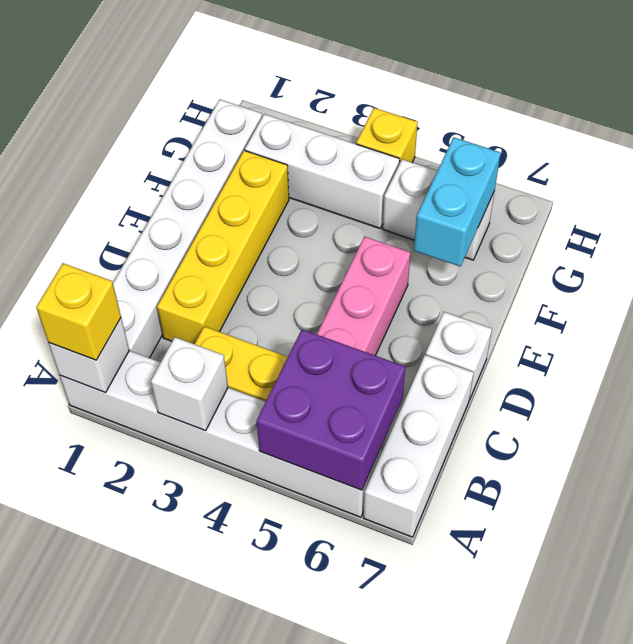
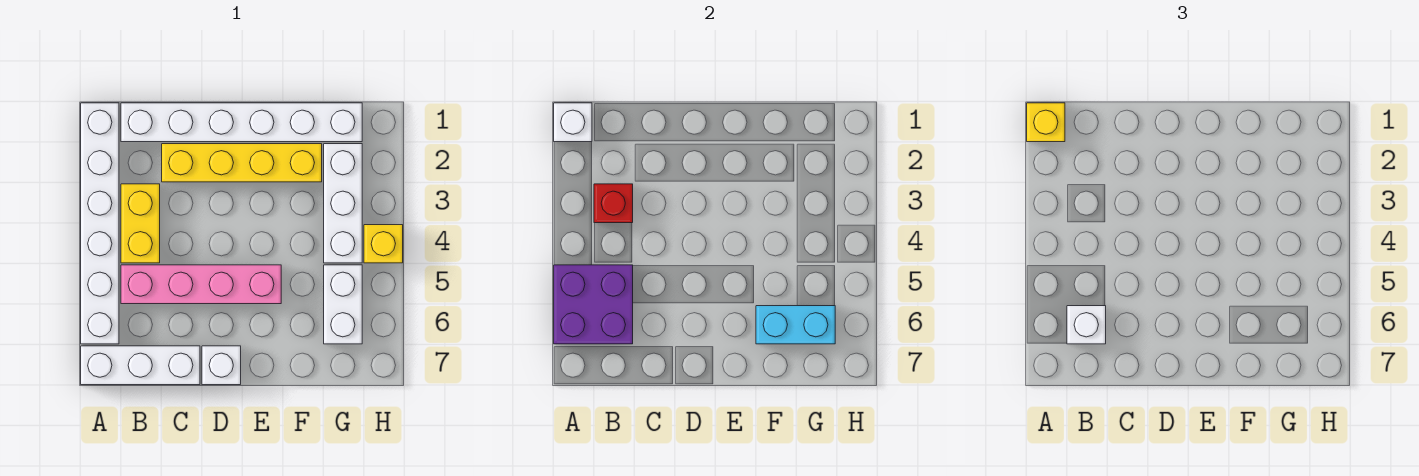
white brick A3 level 2 -> white brick B6 level 3
none -> red brick B3 level 2

